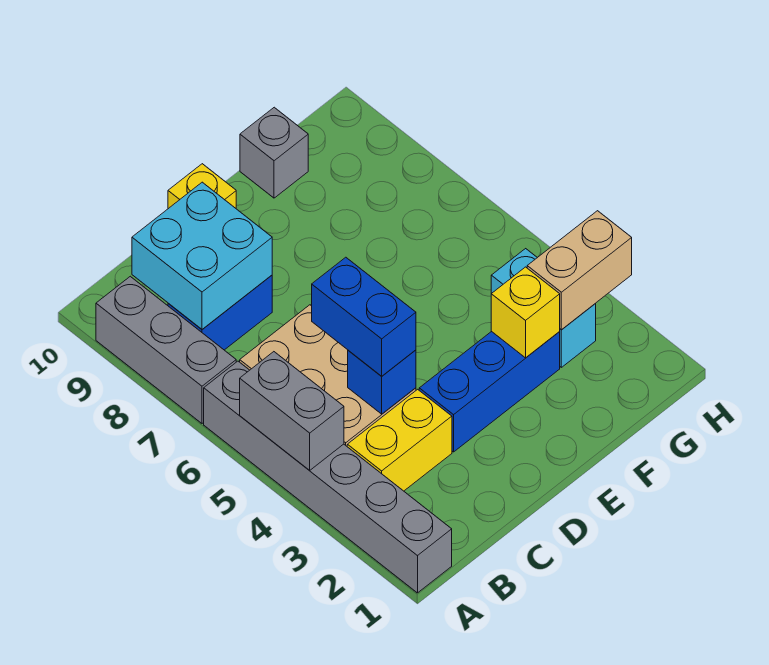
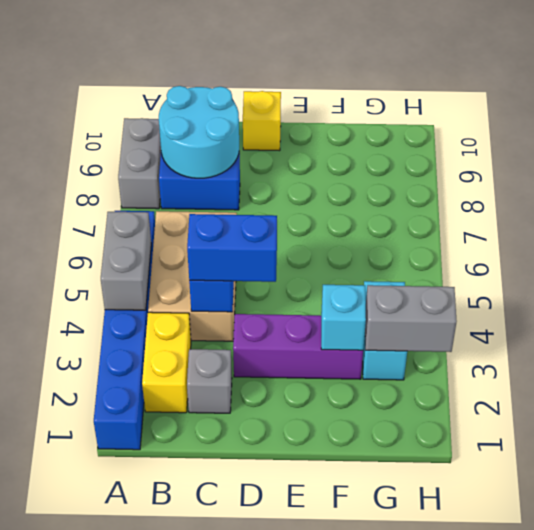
grey brick A1:A6 level 1 -> blue brick A1:A6 level 1
grey brick A7:A9 level 1 -> grey brick A8:A9 level 1
yellow brick B3:C3 level 1 -> yellow brick B2:B3 level 1
cyan brick B8:C9 level 2 -> cyan round brick B8:C9 level 2
blue brick C4:C5 level 3 -> blue brick C4:D4 level 3
blue brick D3:F3 level 1 -> purple brick D3:F3 level 1
yellow brick F3 level 2 -> cyan brick F3 level 2
grey brick F10 level 1 -> grey brick C2 level 1
tan brick G3:H3 level 2 -> grey brick G3:H3 level 2

